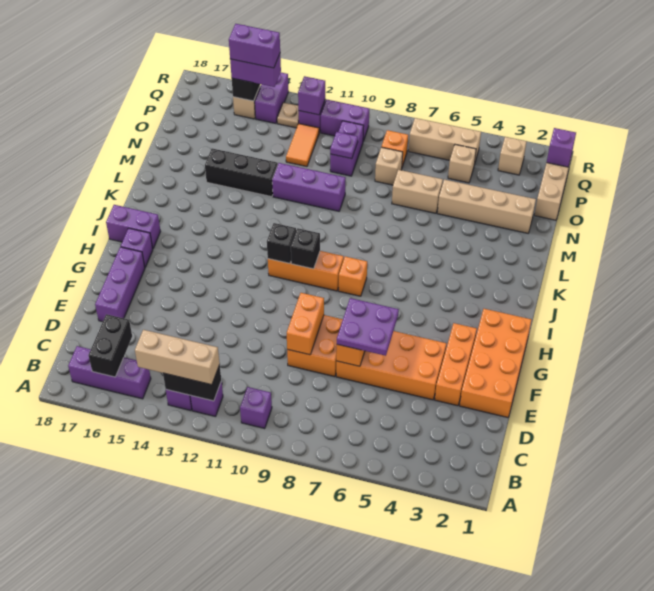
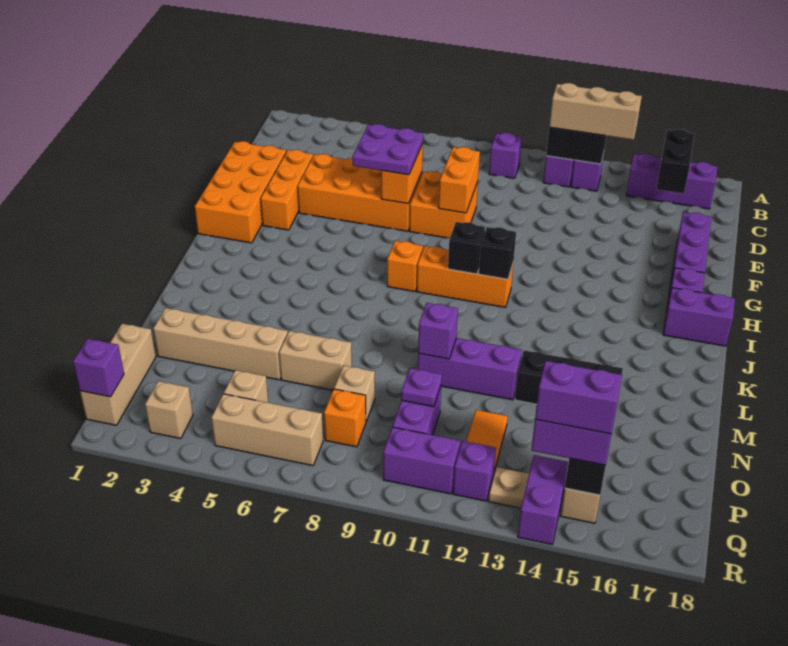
purple brick Q12 level 2 -> purple brick M10 level 2

